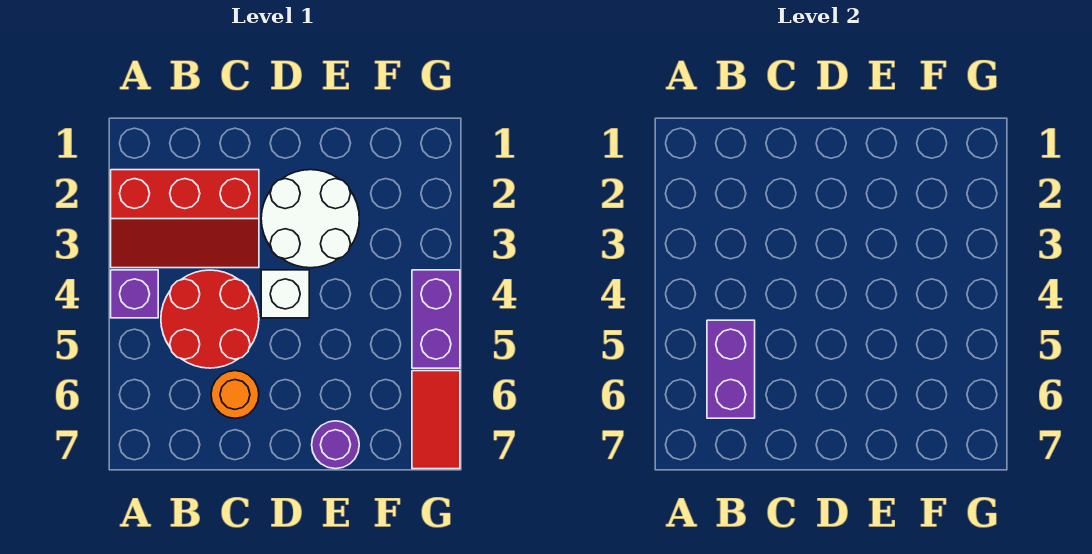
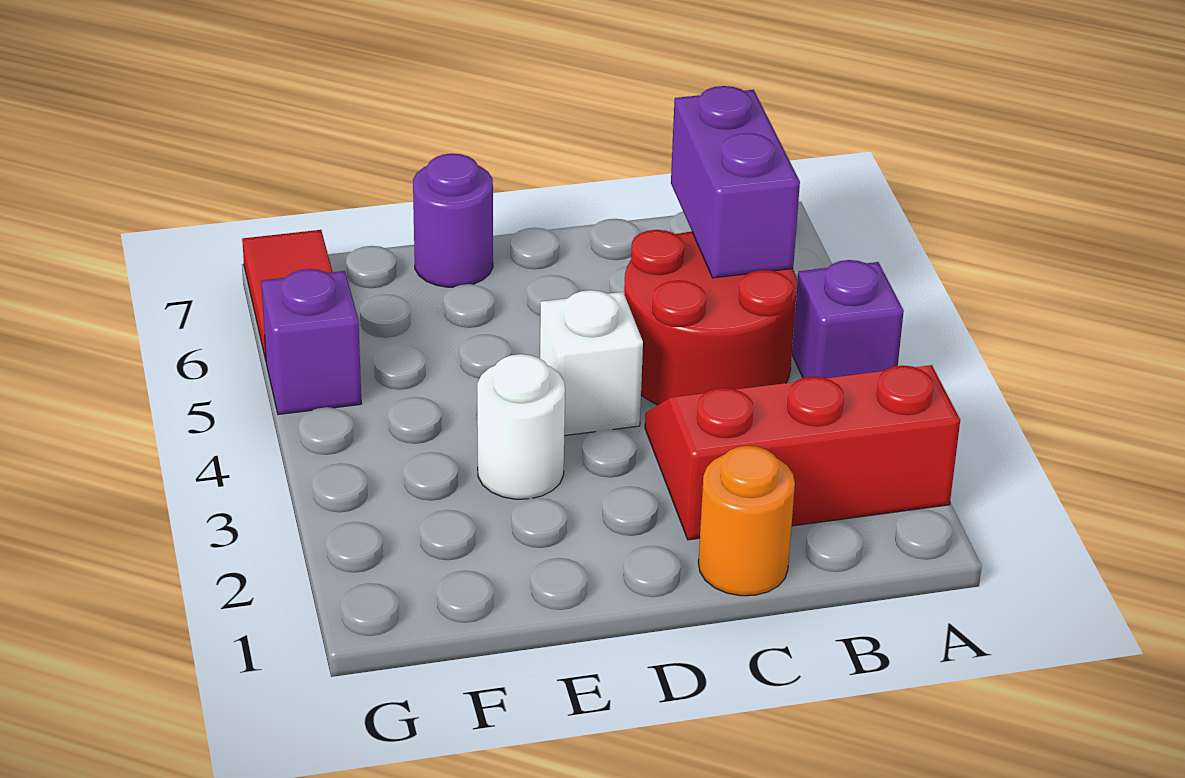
orange round brick C6 level 1 -> orange round brick C1 level 1
white round brick D2:E3 level 1 -> white round brick E3 level 1
purple brick G4:G5 level 1 -> purple brick G5 level 1

